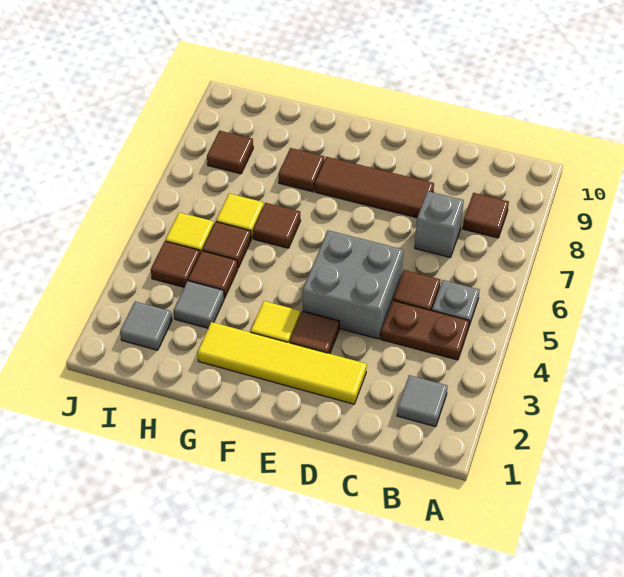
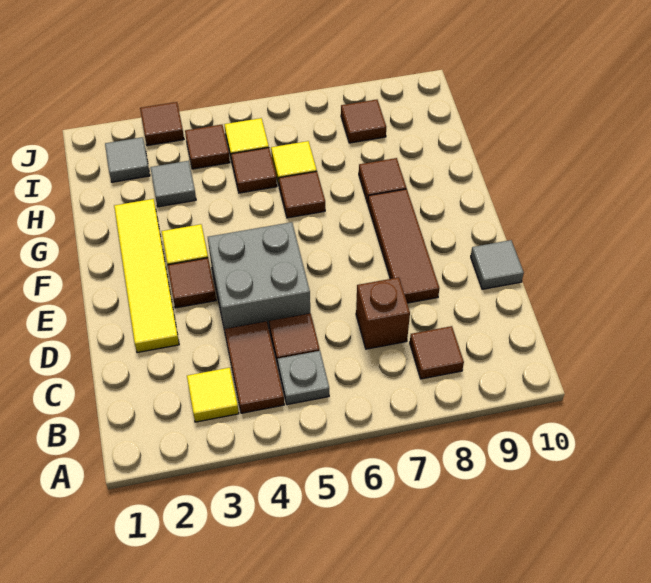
grey tile B2 level 1 -> grey tile D10 level 1
none -> yellow tile B3 level 1
brown plate B4:C4 level 1 -> brown tile B4:C4 level 1
grey brick C7 level 1 -> brown brick C7 level 1
brown tile H4 level 1 -> brown tile J3 level 1

